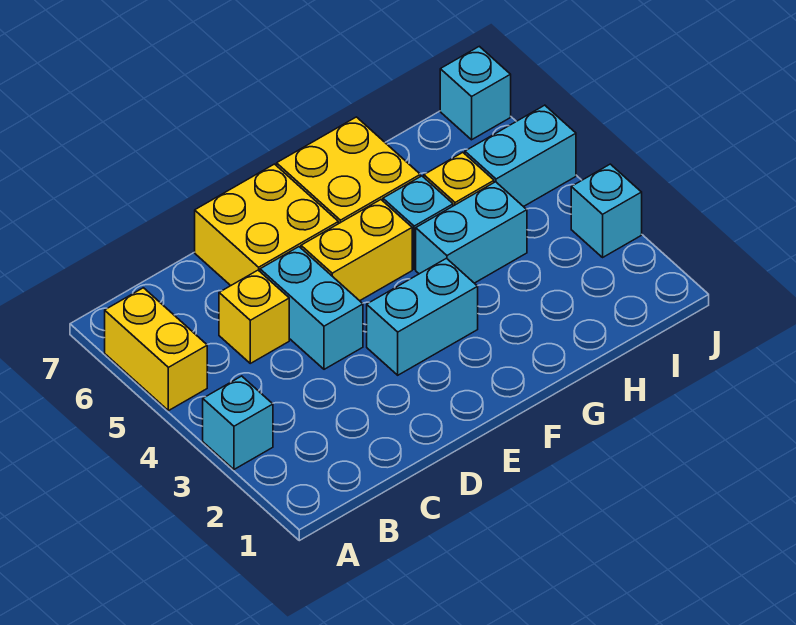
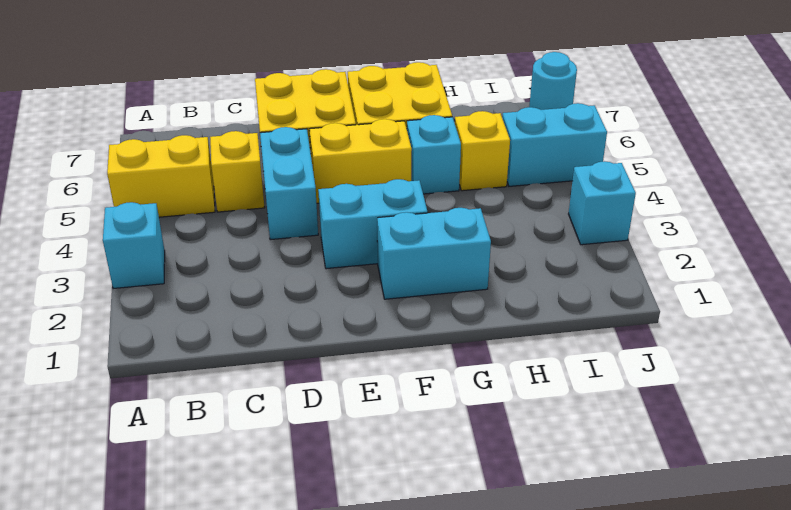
yellow brick A5:A6 level 1 -> yellow brick A5:B5 level 1
cyan brick G4:H4 level 1 -> cyan brick F2:G2 level 1
cyan brick J7 level 1 -> cyan round brick J7 level 1

